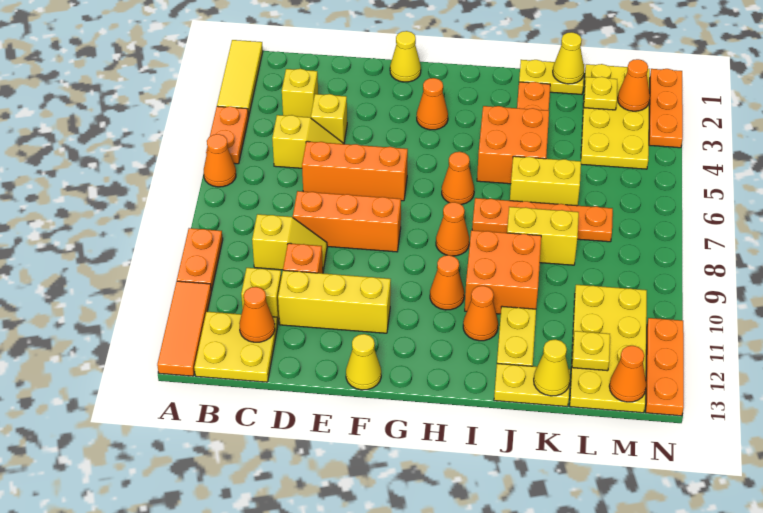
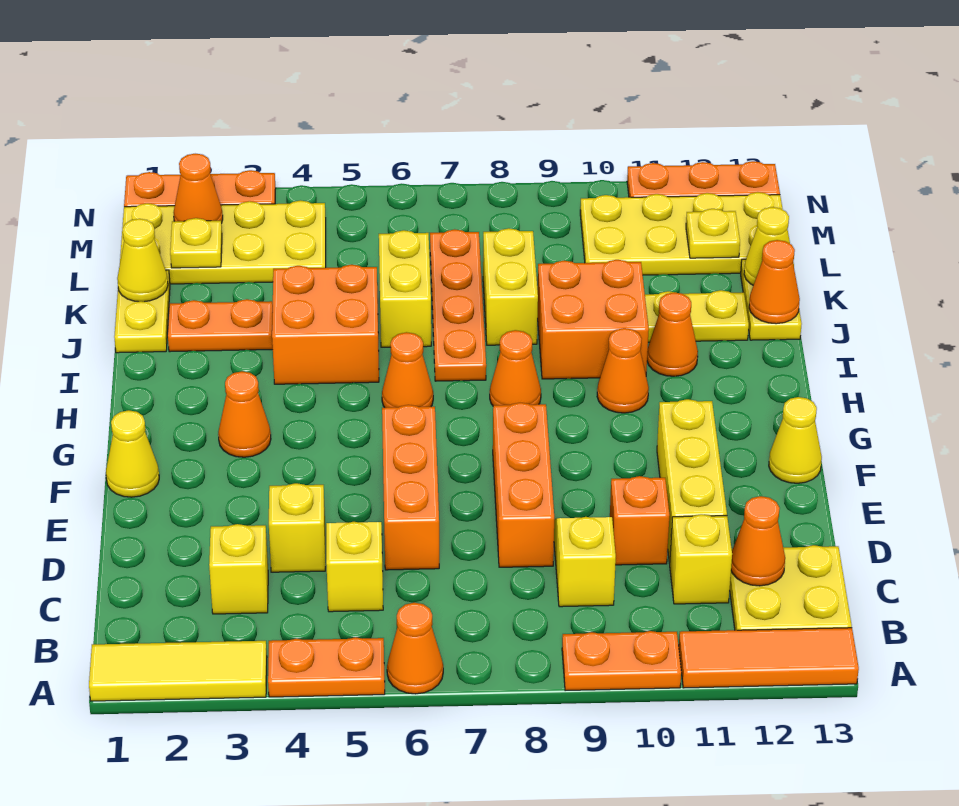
orange cone M13 level 2 -> orange cone J13 level 2

